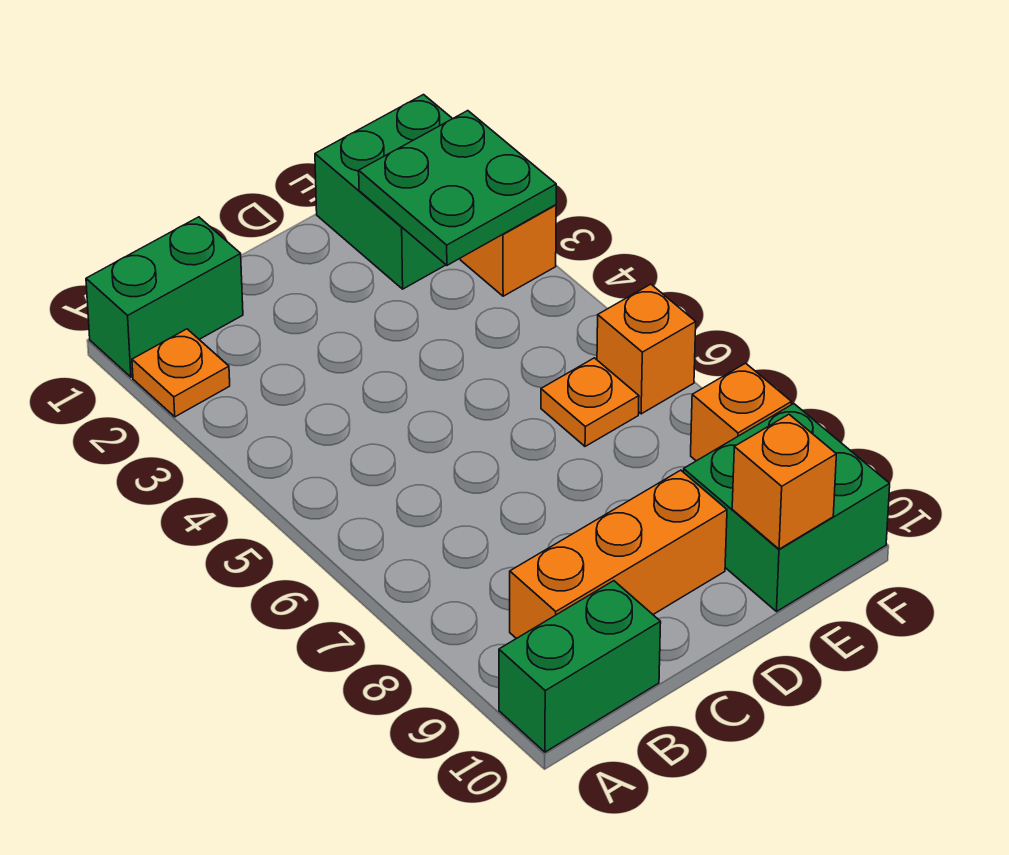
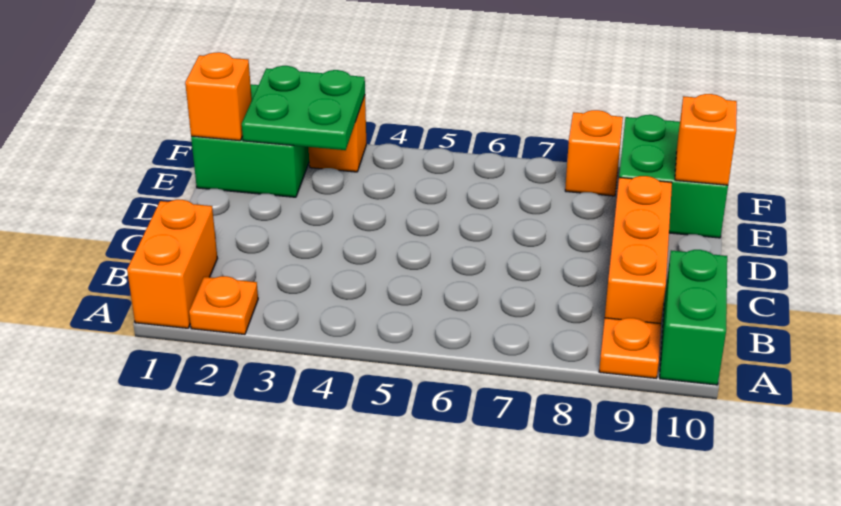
green brick A1:B1 level 1 -> orange brick A1:B1 level 1
orange plate E6 level 1 -> orange plate A9 level 1
orange brick F6 level 1 -> orange brick E1 level 2

